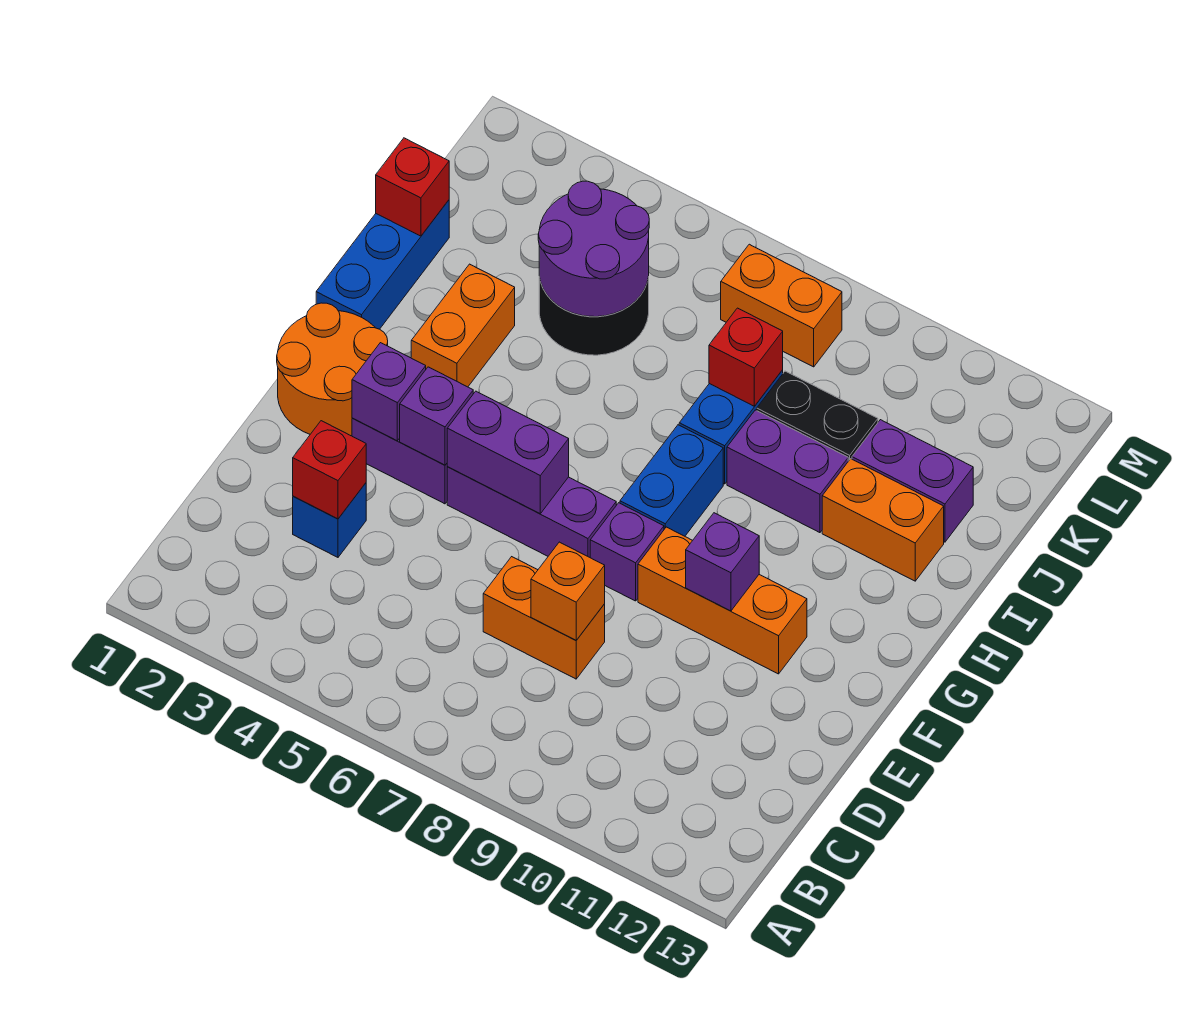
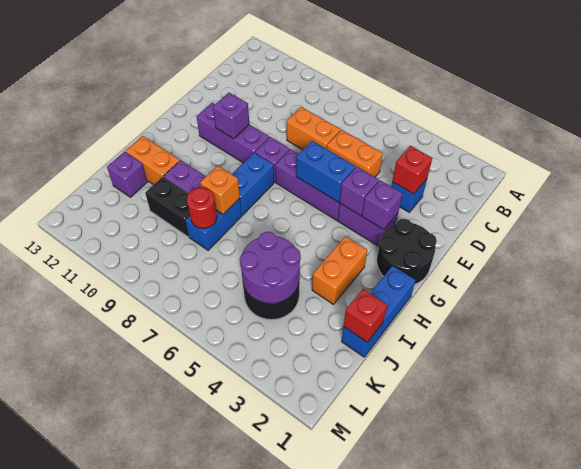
orange brick D8 level 2 -> orange brick I8 level 2
orange round brick F1:G2 level 1 -> black round brick F1:G2 level 1
purple brick F5:F6 level 2 -> blue brick F5:F6 level 2
orange brick F9:F11 level 1 -> purple brick F9:F11 level 1
red brick J8 level 2 -> red round brick J8 level 2
purple brick J11:J12 level 1 -> purple brick J12 level 1
orange brick L7:L8 level 1 -> orange brick D5:D6 level 1

